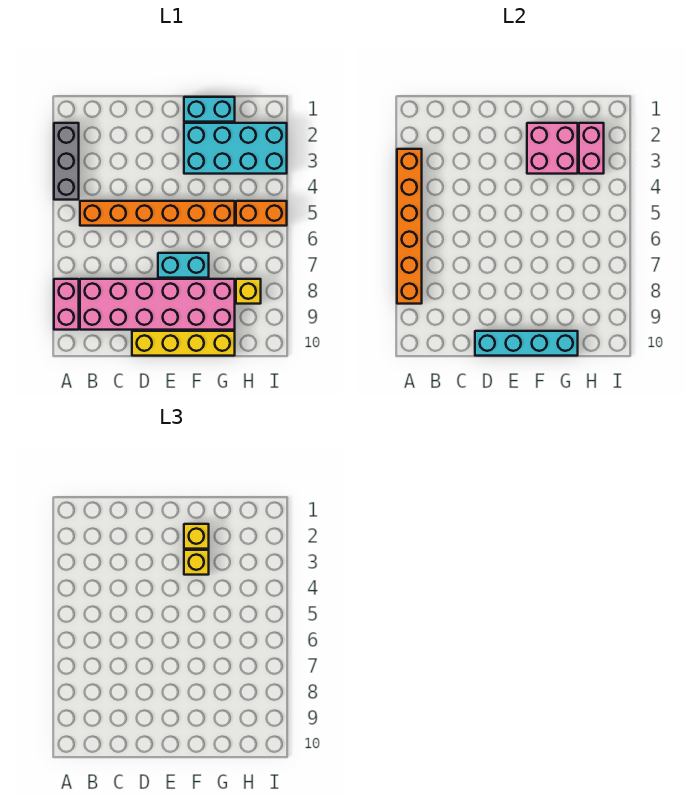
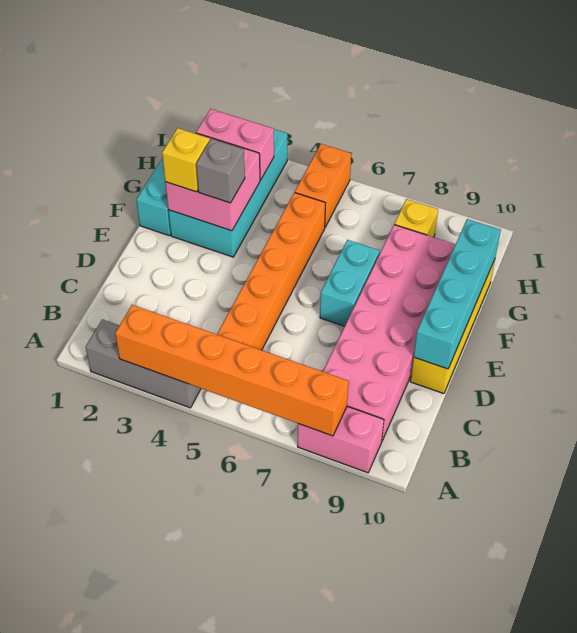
yellow brick F3 level 3 -> grey brick F3 level 3

